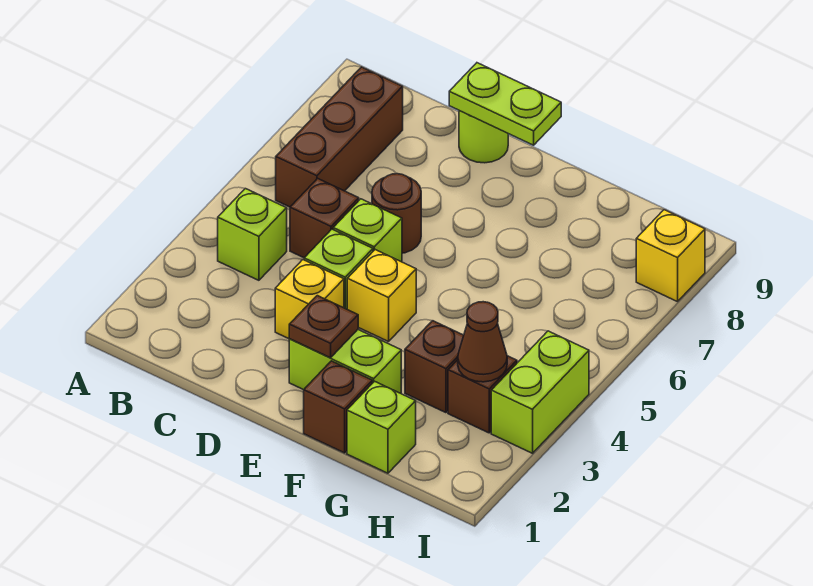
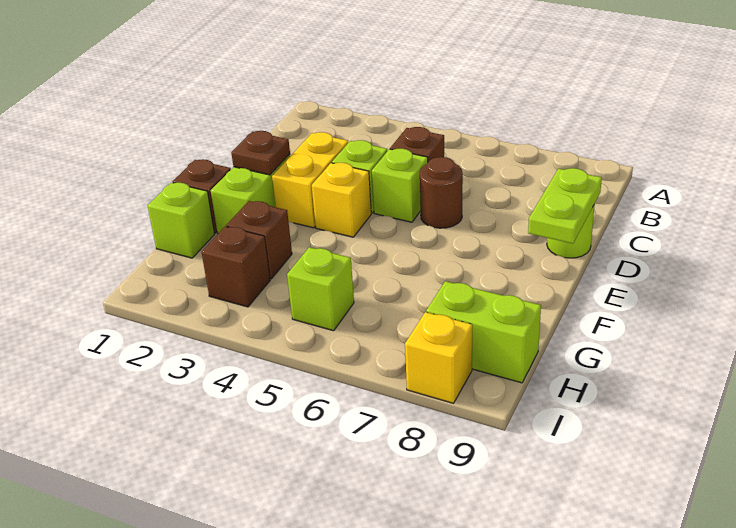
lime brick B4 level 1 -> lime brick H5 level 1
brown brick B6:B8 level 1 -> none
yellow brick D3 level 1 -> yellow brick D3:E3 level 1
brown cone H3 level 2 -> none
lime brick I3:I4 level 1 -> lime brick H8:H9 level 1

